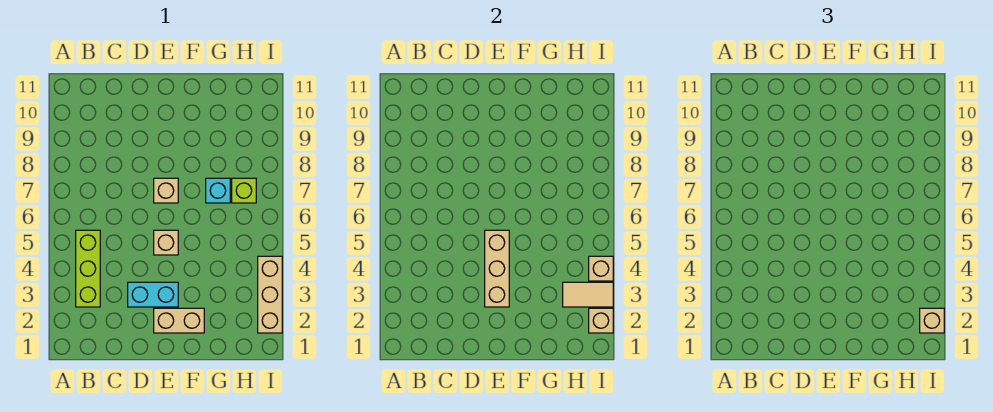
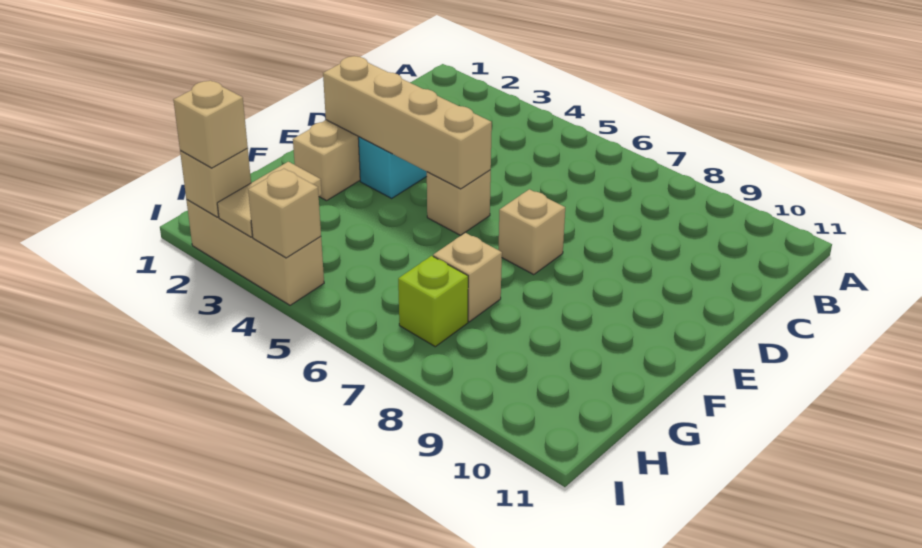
lime brick B3:B5 level 1 -> none
tan brick E3:E5 level 2 -> tan brick E2:E5 level 2
cyan brick G7 level 1 -> tan brick G7 level 1

